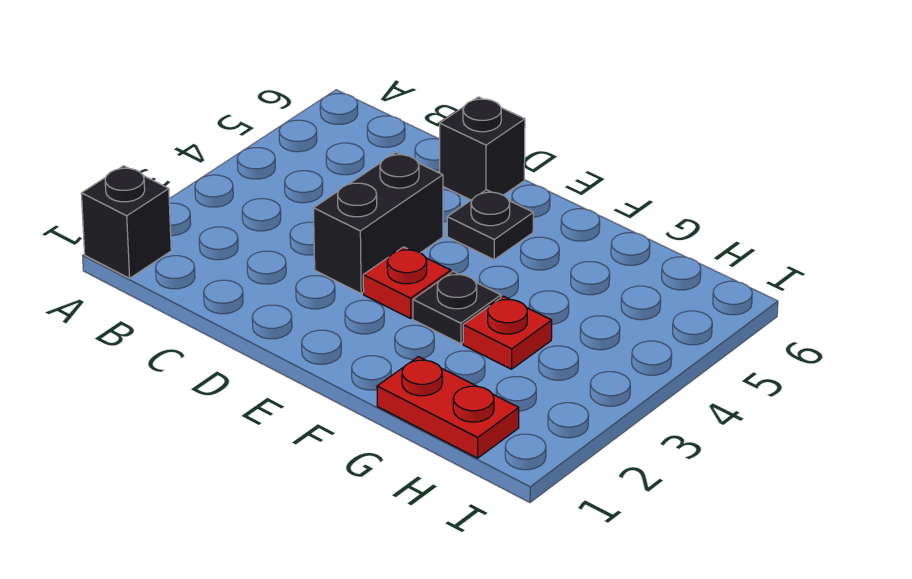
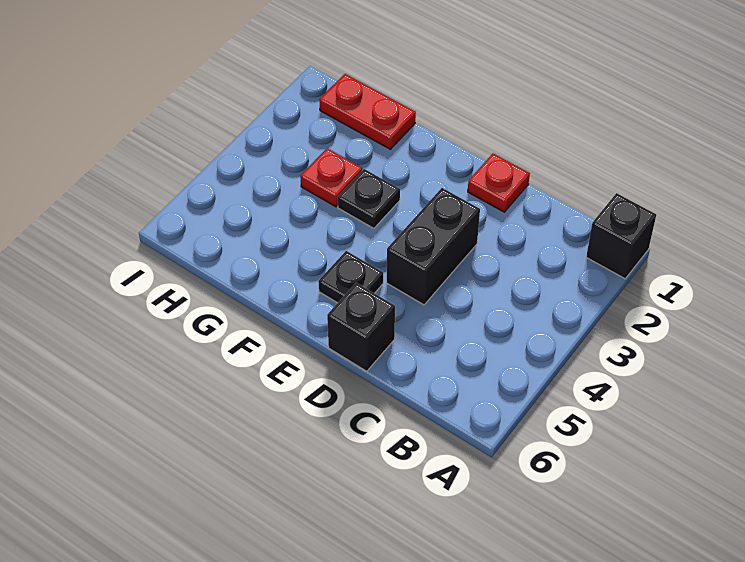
red plate E3 level 1 -> red plate D1 level 1

